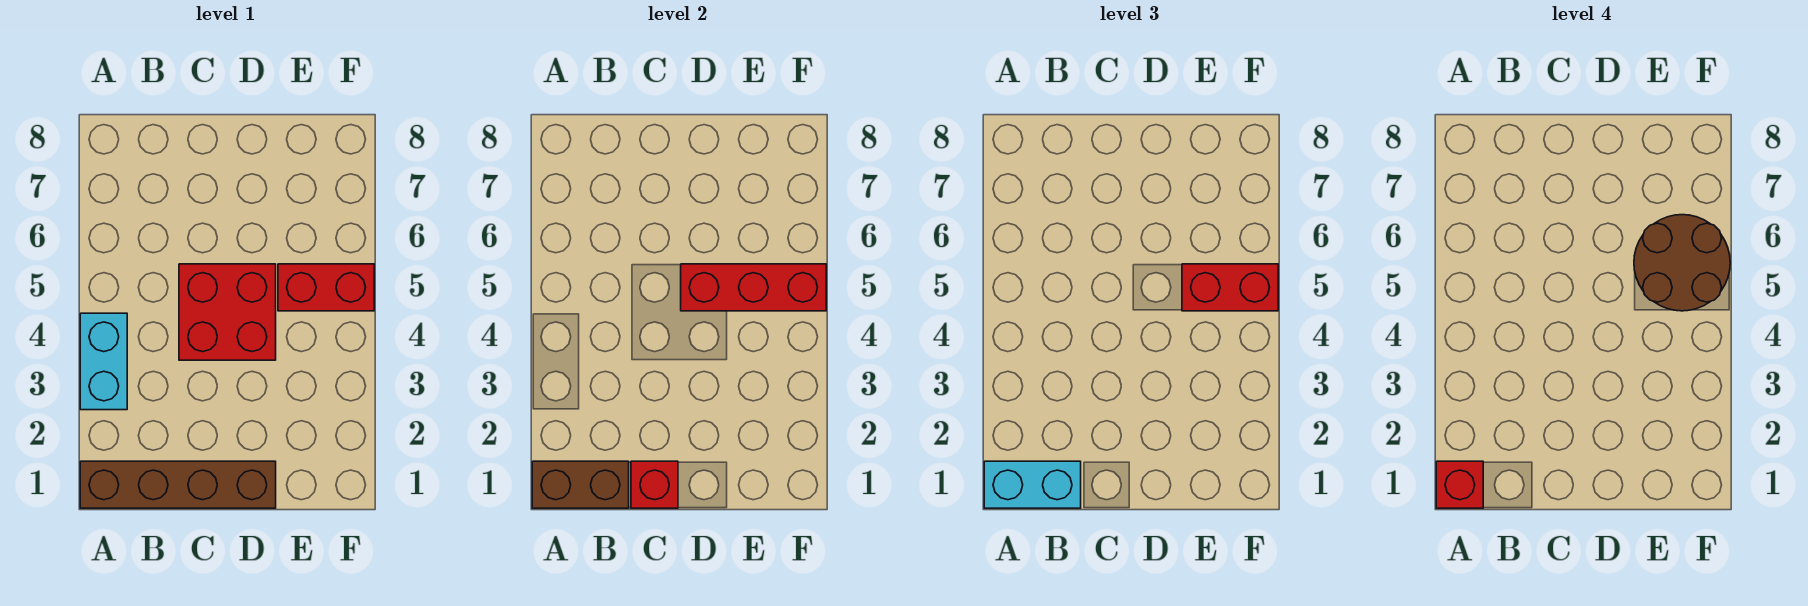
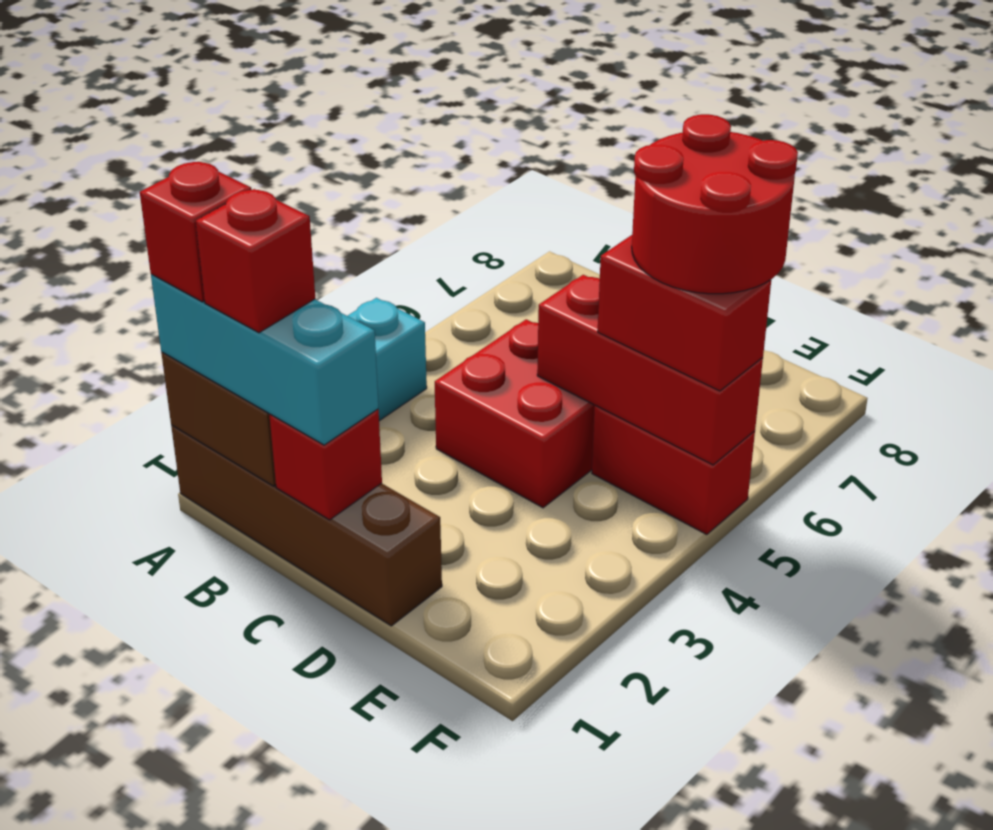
cyan brick A1:B1 level 3 -> cyan brick A1:C1 level 3
none -> red brick B1 level 4
brown round brick E5:F6 level 4 -> red round brick E5:F6 level 4

